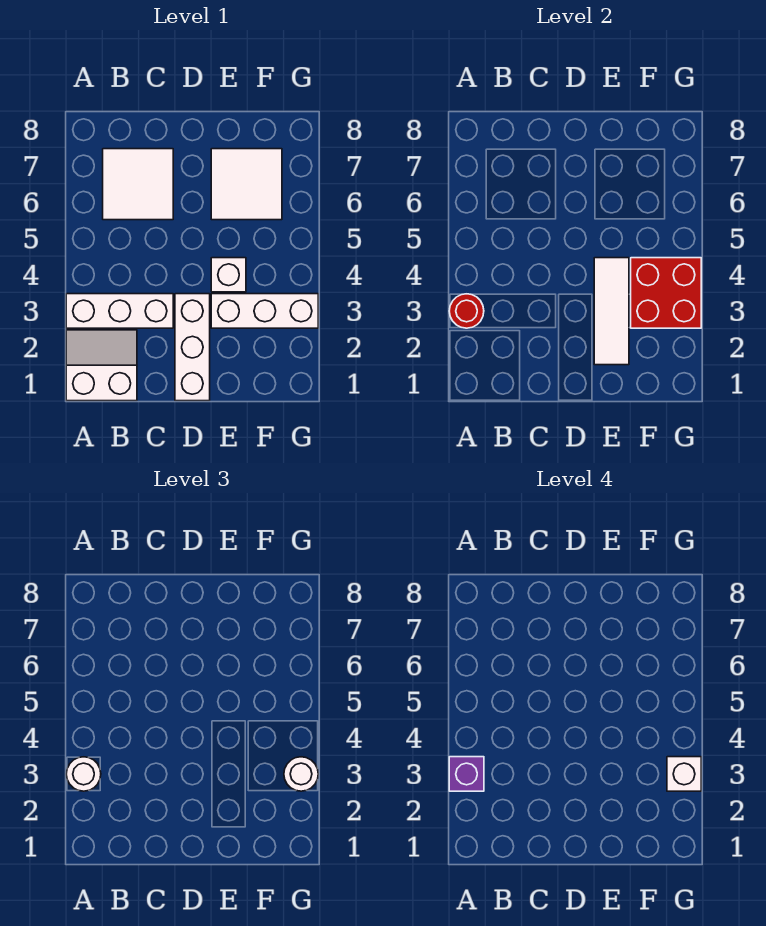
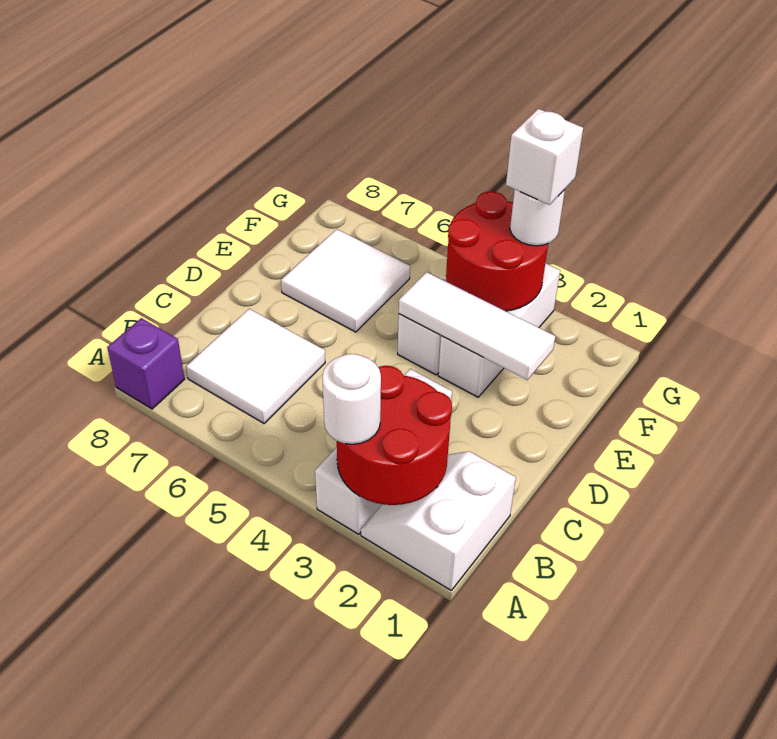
red round brick A3 level 2 -> red round brick A2:B3 level 2
purple brick A3 level 4 -> purple brick A8 level 1
white brick D1:D3 level 1 -> none
red brick F3:G4 level 2 -> red round brick F3:G4 level 2

